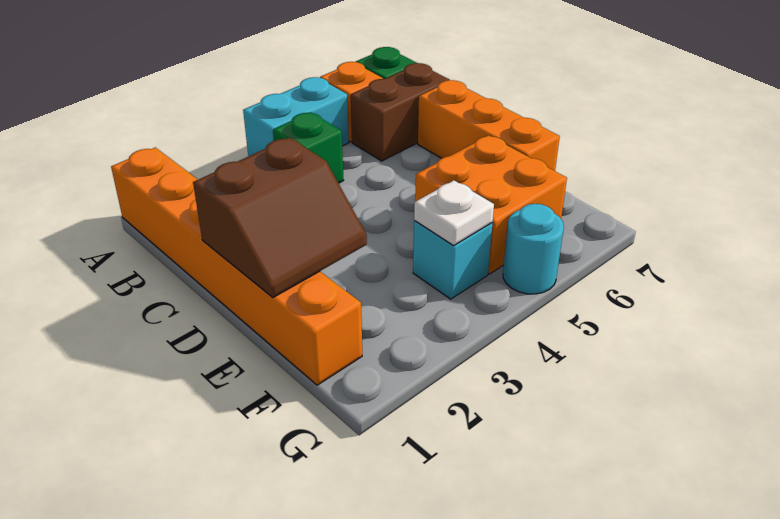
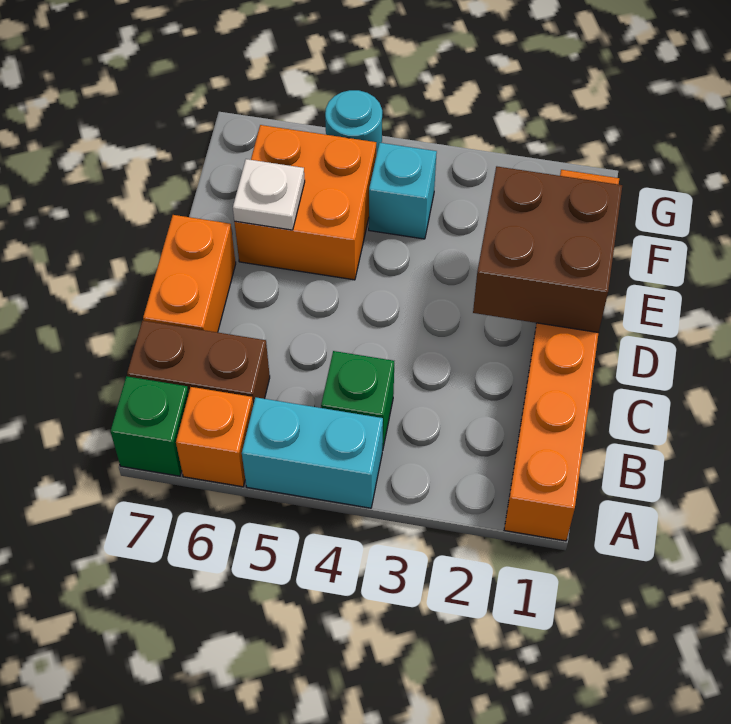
orange brick C7:E7 level 1 -> orange brick C7:D7 level 1
brown slope D1:E2 level 2 top D -> brown brick D1:E2 level 2
white plate F4 level 2 -> white plate E6 level 2

